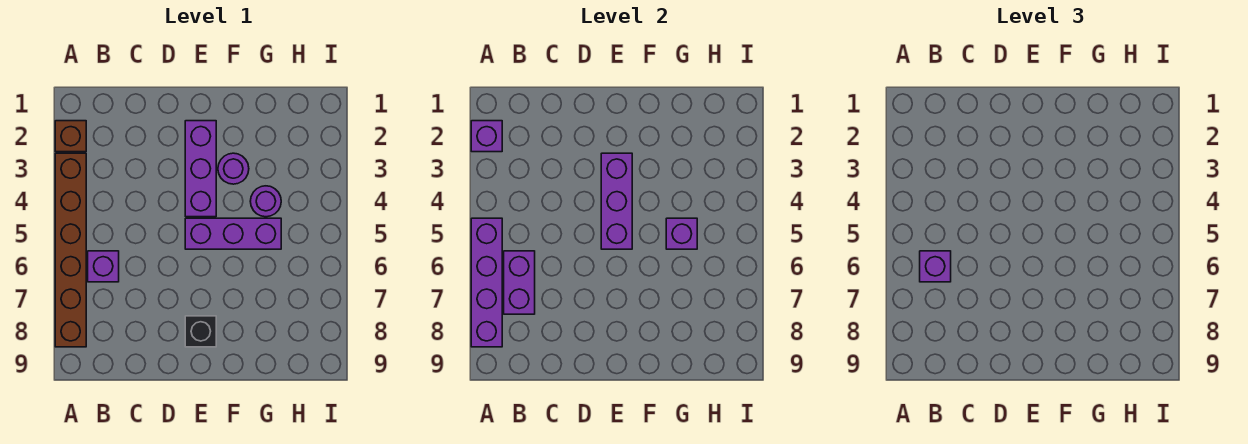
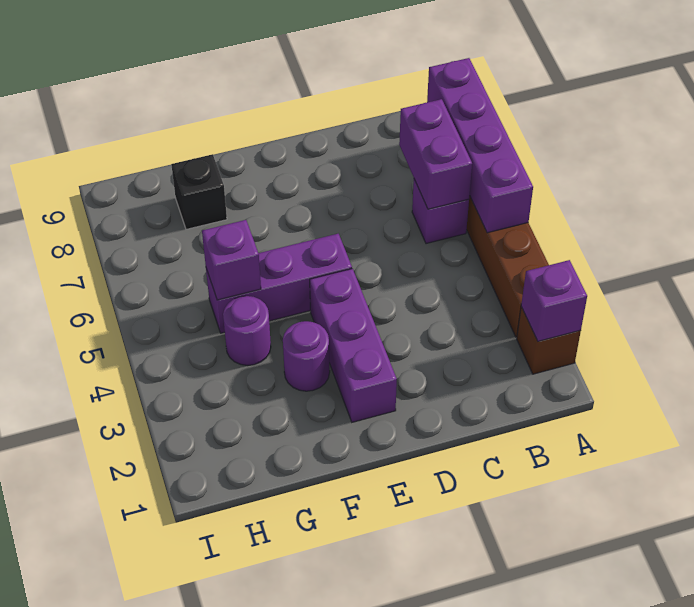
purple brick B6 level 3 -> none
purple brick E3:E5 level 2 -> none
black brick E8 level 1 -> black brick G8 level 1

